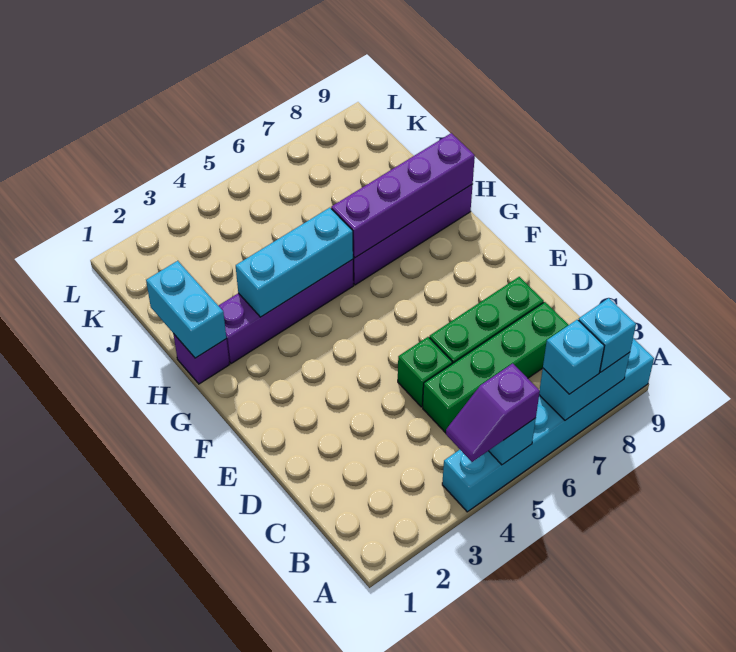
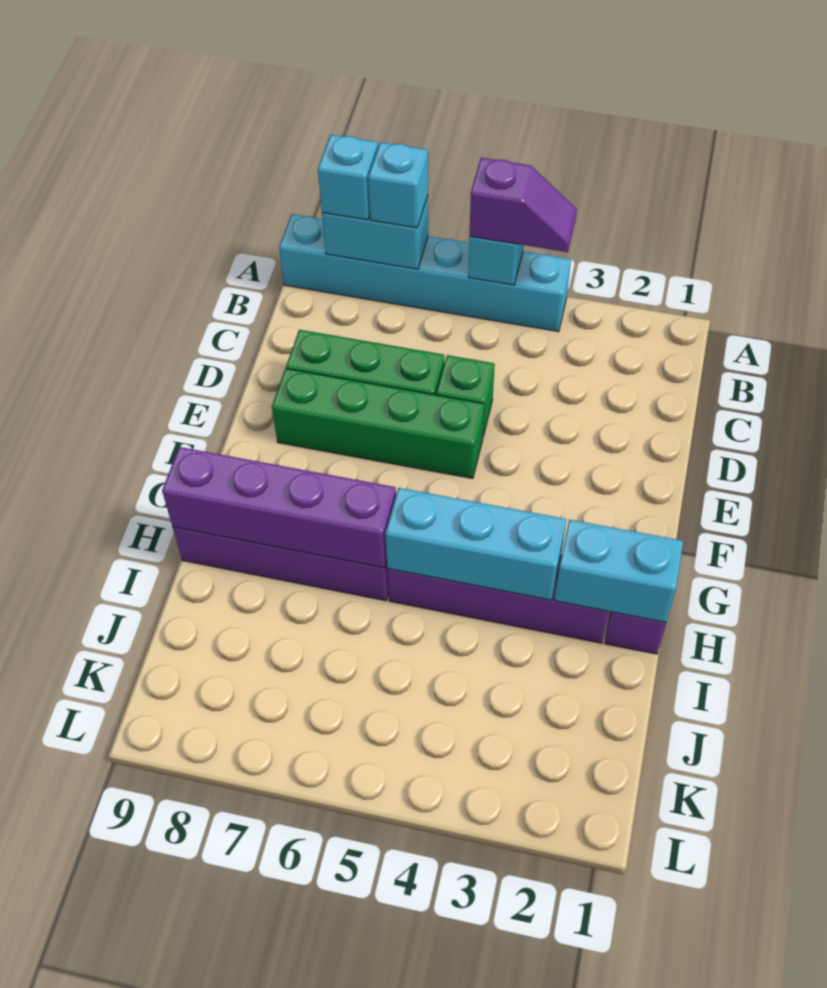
green brick C5:C8 level 1 -> green brick E5:E8 level 1
cyan brick H1:I1 level 2 -> cyan brick H1:H2 level 2

